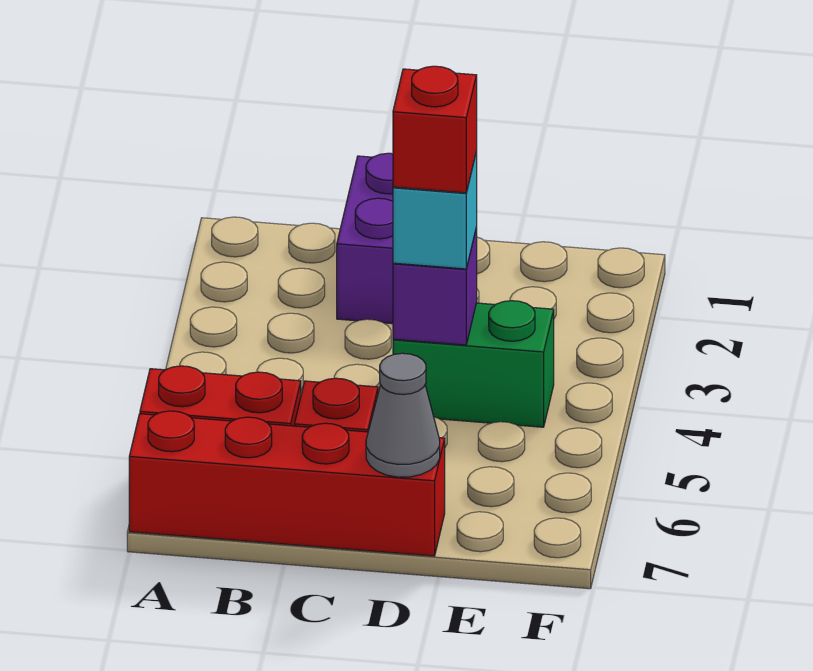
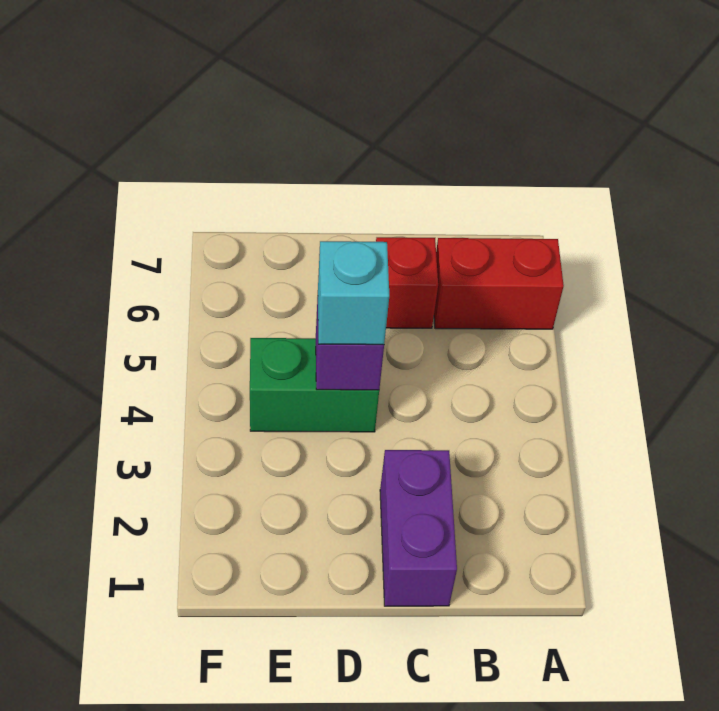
red brick A7:D7 level 1 -> none
red brick D4 level 4 -> none
grey cone D7 level 2 -> none

